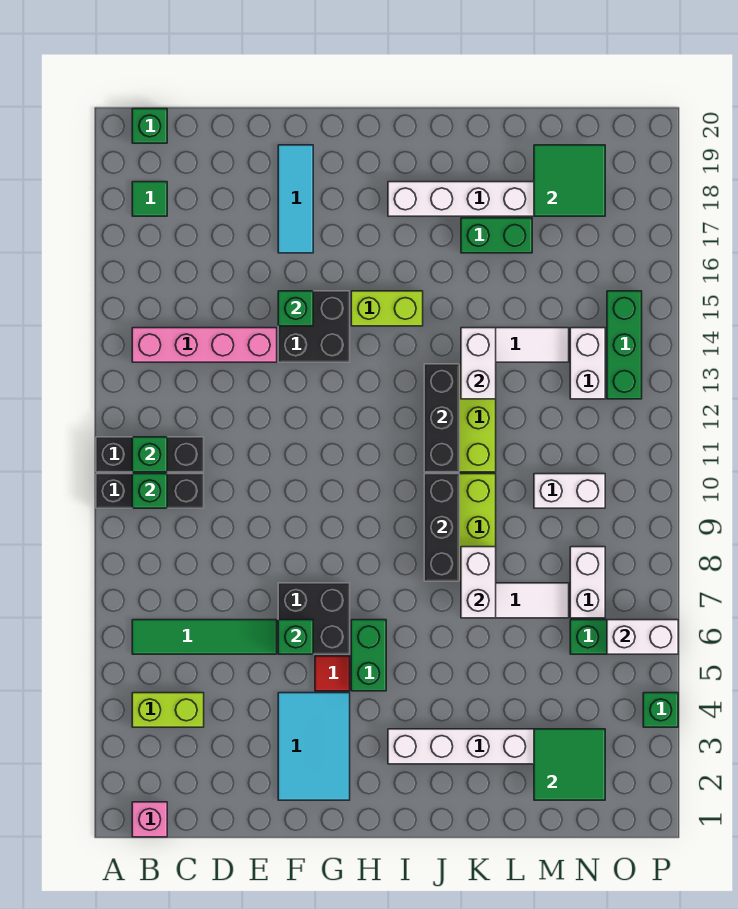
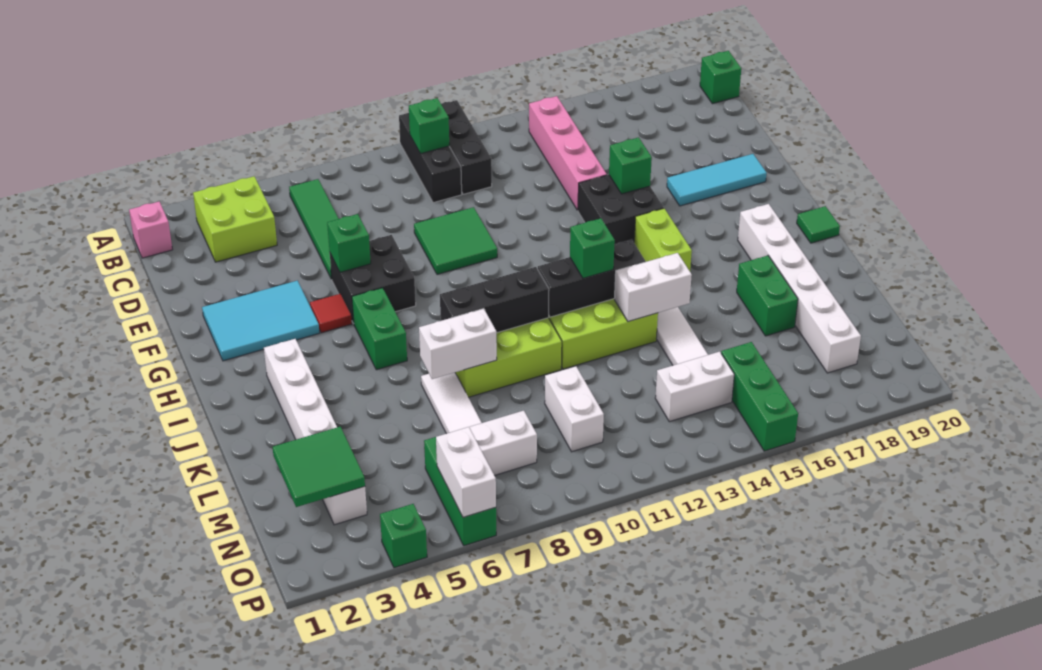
lime brick B4:C4 level 1 -> lime brick B3:C4 level 1
green brick B11 level 2 -> green brick J12 level 3
green tile B18 level 1 -> green tile I20 level 1
green brick H5:H6 level 1 -> green brick H6:I6 level 1
green tile M18:N19 level 2 -> green tile E9:F10 level 1
green brick O13:O15 level 1 -> green brick N15:P15 level 1

